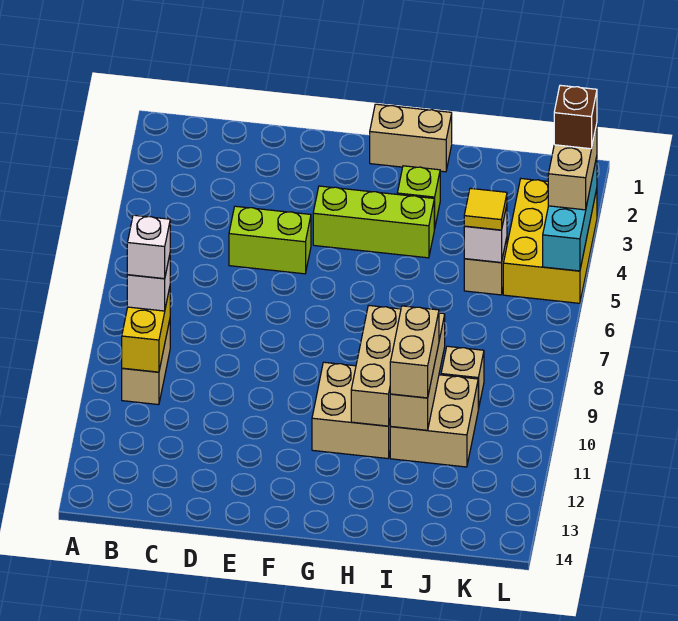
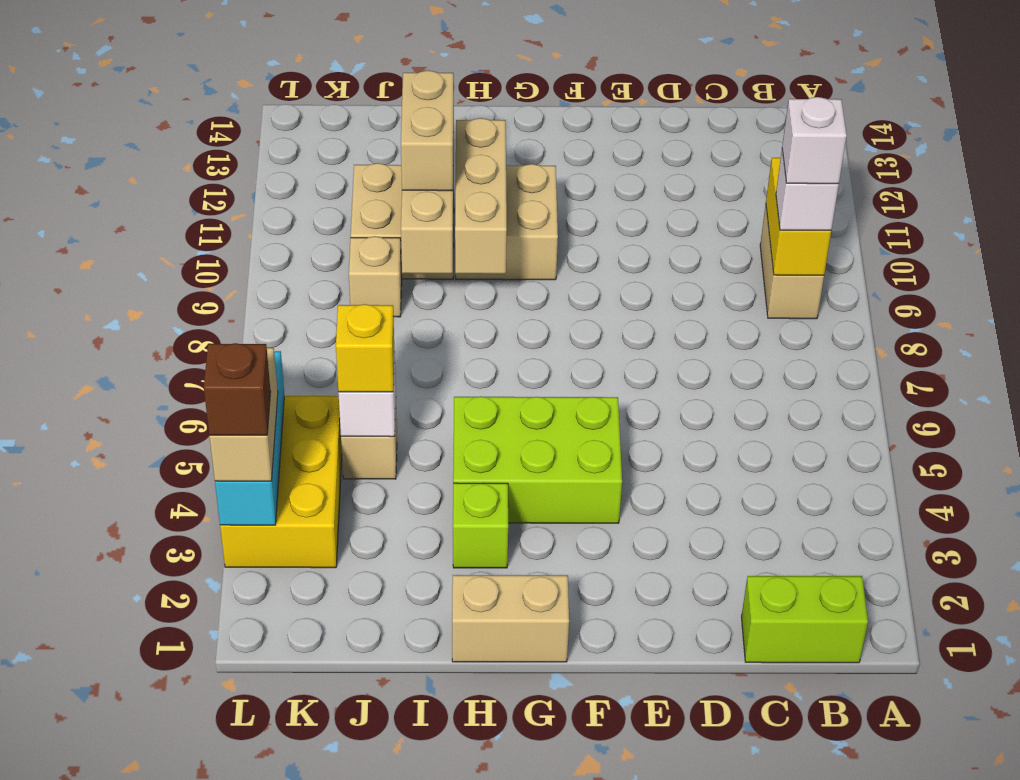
lime brick D5:E5 level 1 -> lime brick B1:C1 level 1
lime brick F4:H4 level 1 -> lime brick F4:H5 level 1
yellow tile J5 level 3 -> yellow brick J5 level 3

